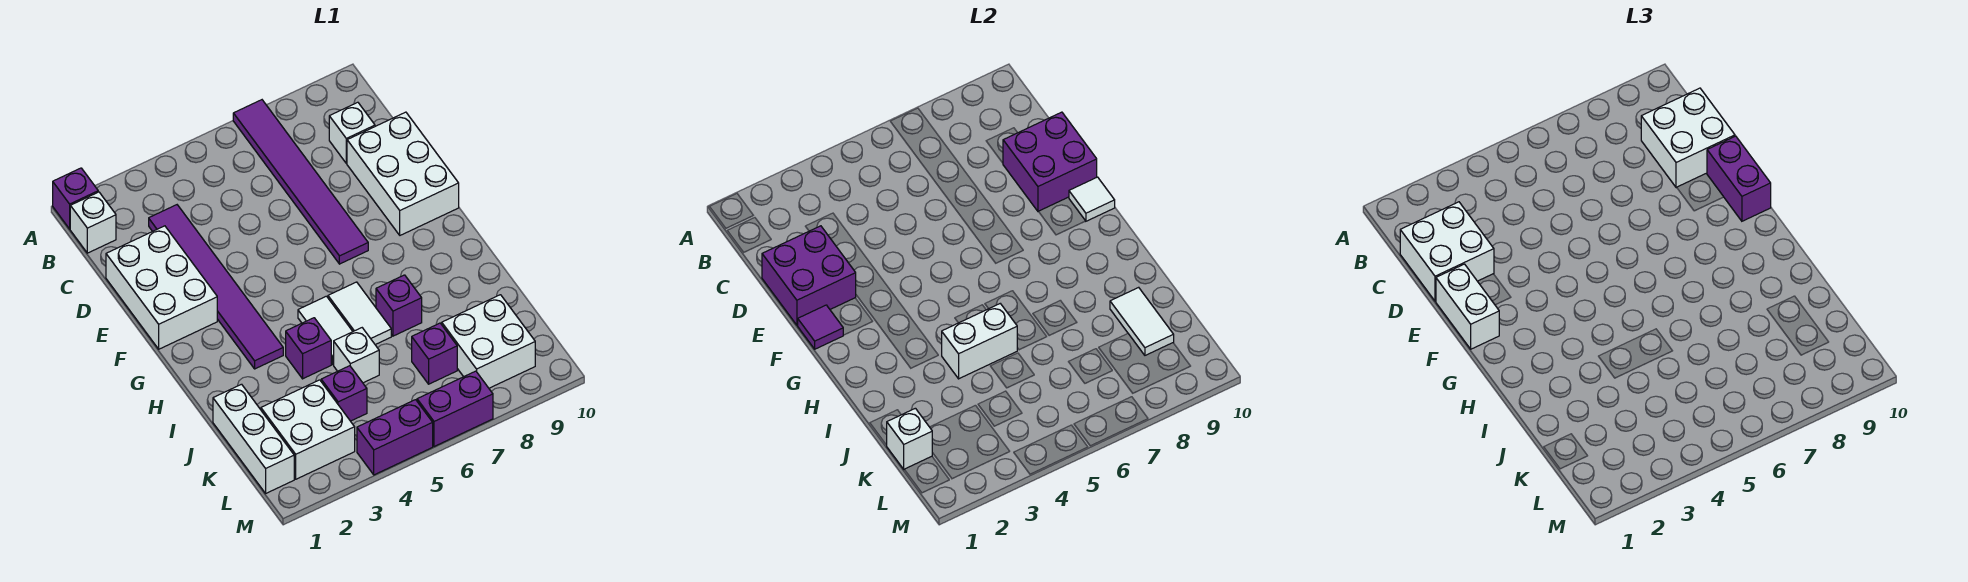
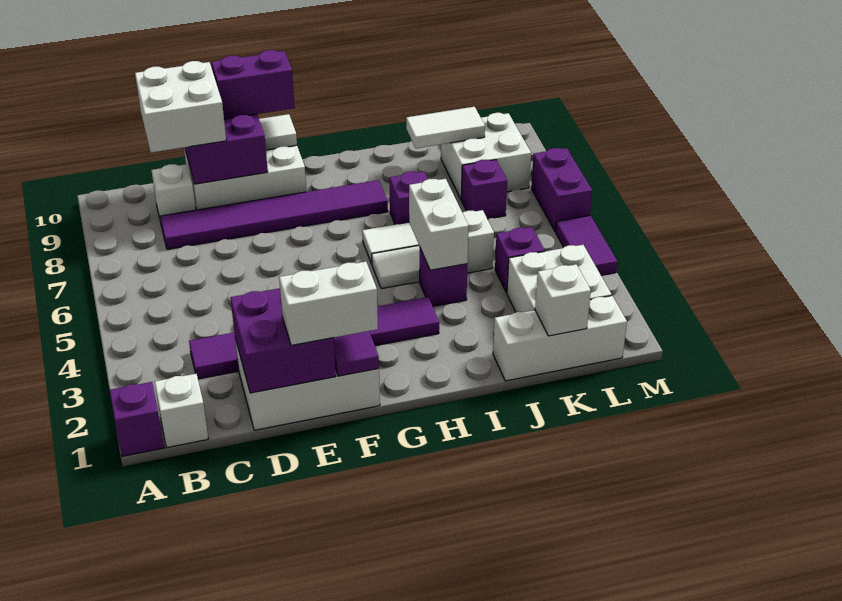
purple tile A7:F7 level 1 -> purple tile C8:H8 level 1
white brick C1:D2 level 3 -> none
purple brick M4:M5 level 1 -> purple tile M4:M5 level 1

